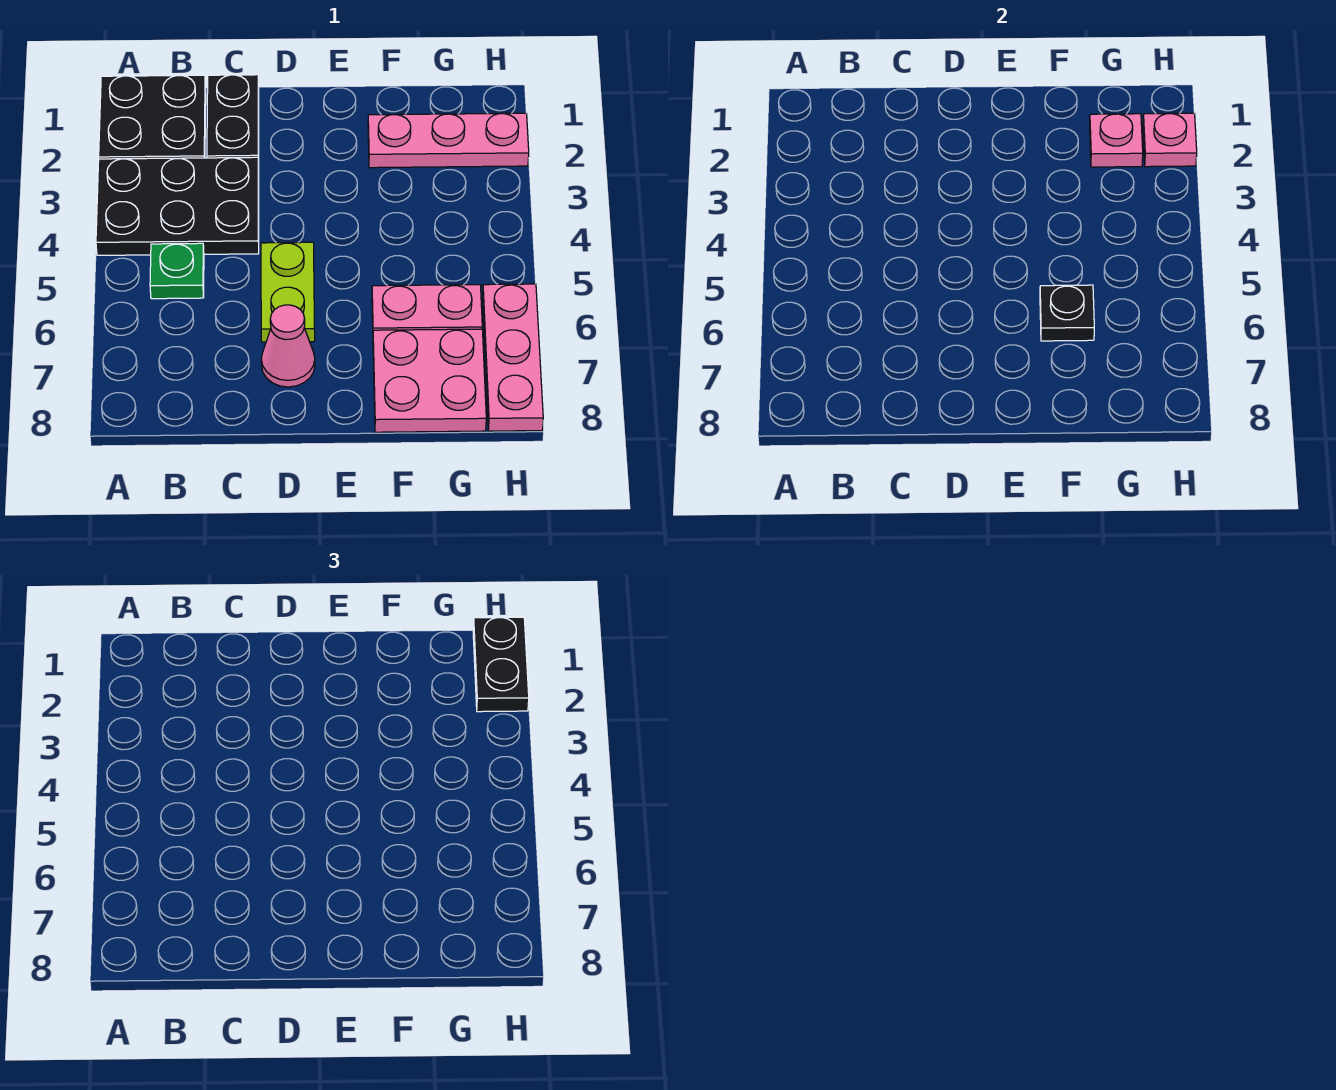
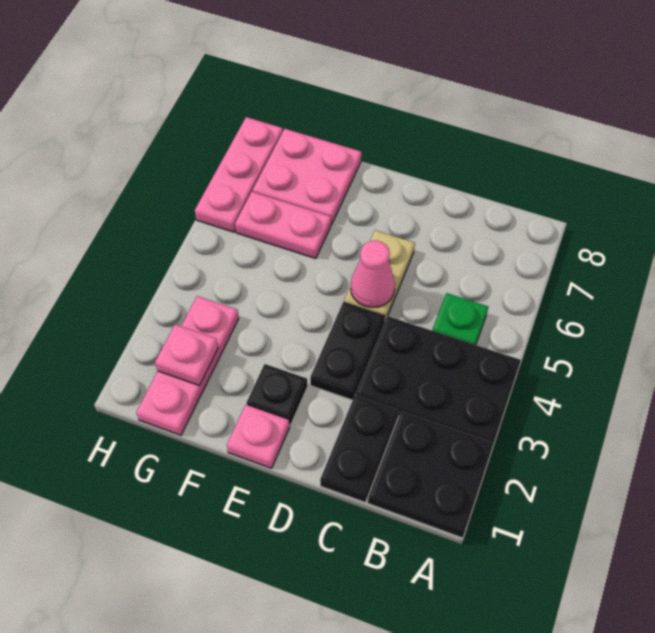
lime plate D5:D6 level 1 -> tan plate D5:D6 level 1
pink cone D7 level 1 -> pink cone D5 level 2
pink plate F2:H2 level 1 -> pink plate G1:G3 level 1
black plate F6 level 2 -> black plate E2 level 1
black plate H1:H2 level 3 -> black plate D3:D4 level 1
pink plate H2 level 2 -> pink plate E1 level 1

